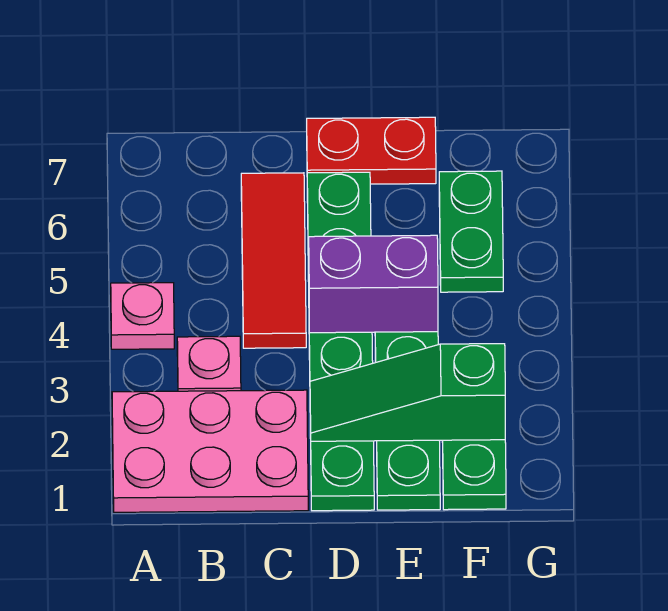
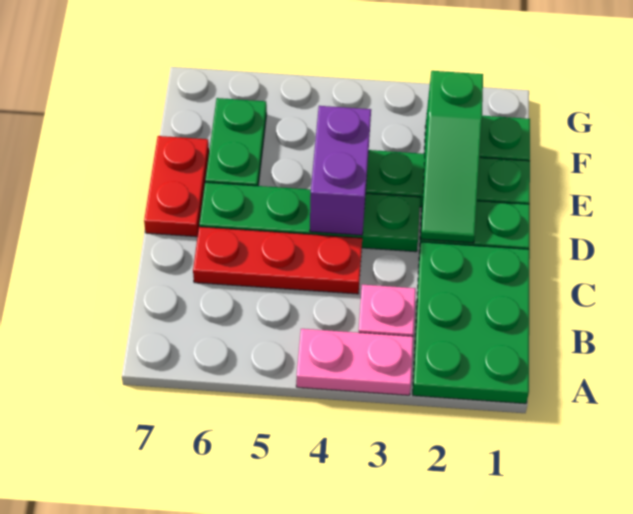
pink plate A1:C2 level 1 -> green plate A1:C2 level 1
pink plate A4 level 1 -> pink plate A3:A4 level 1
red tile C4:C6 level 1 -> red plate C4:C6 level 1
green plate F5:F6 level 1 -> green plate E6:F6 level 1

